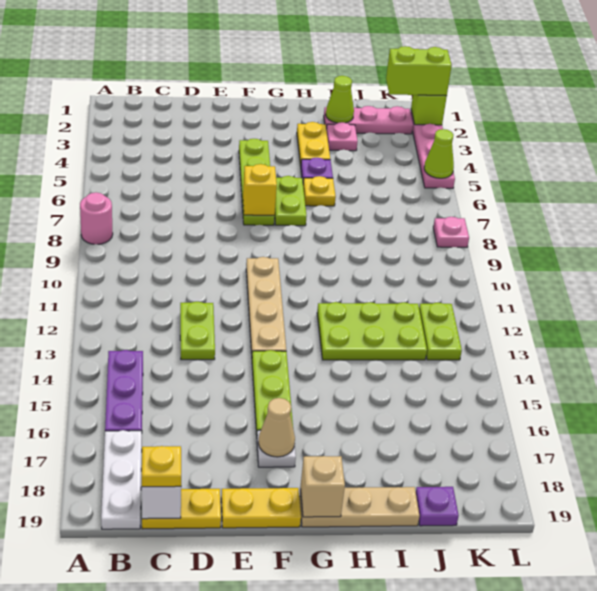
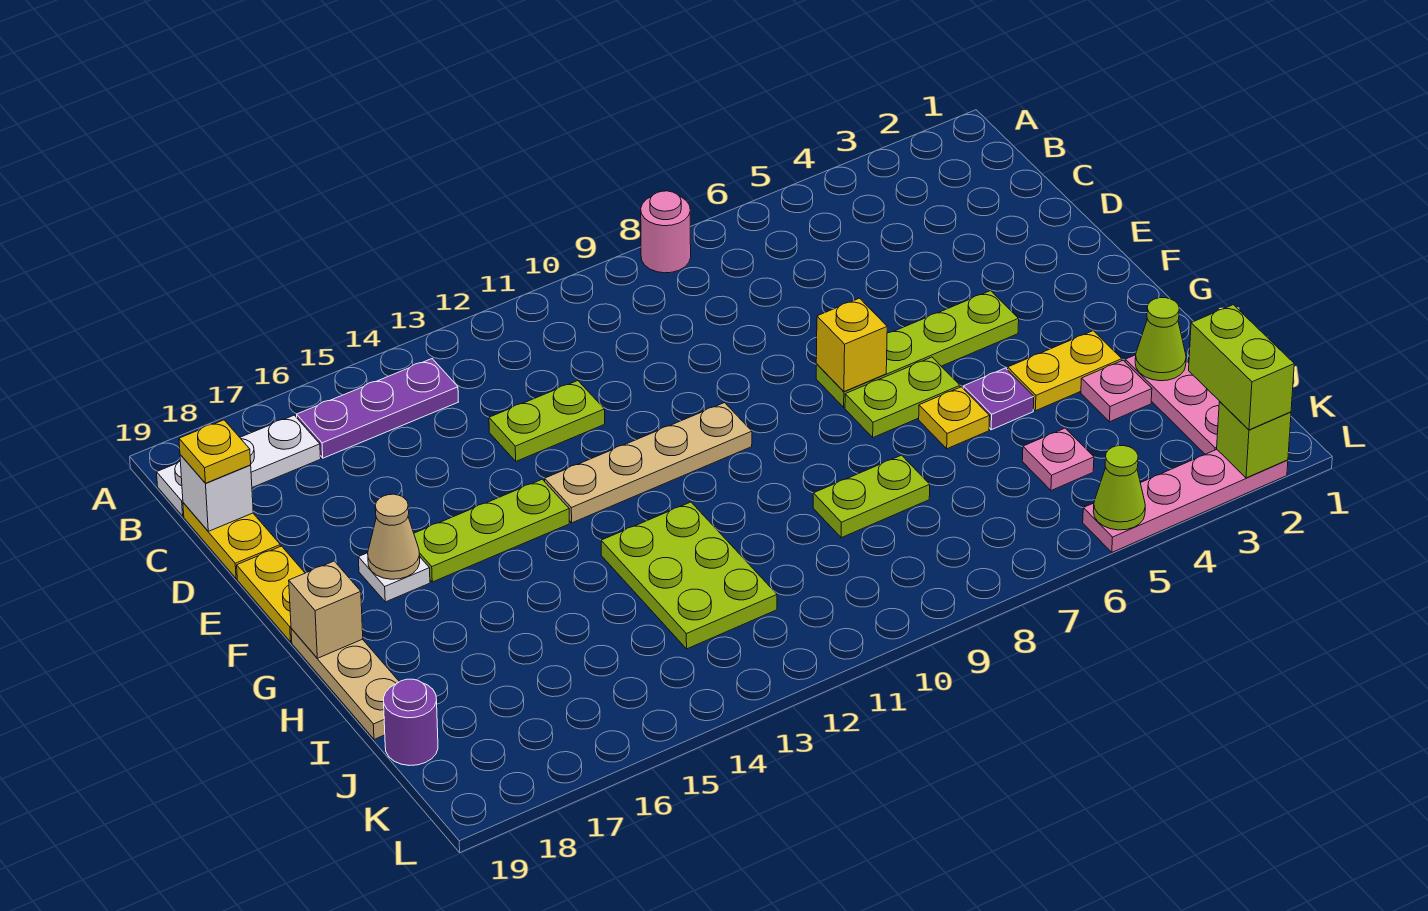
purple plate J19 level 1 -> purple round brick J19 level 1
lime plate K12:K13 level 1 -> lime plate I8:I9 level 1
pink plate L8 level 1 -> pink plate J5 level 1

